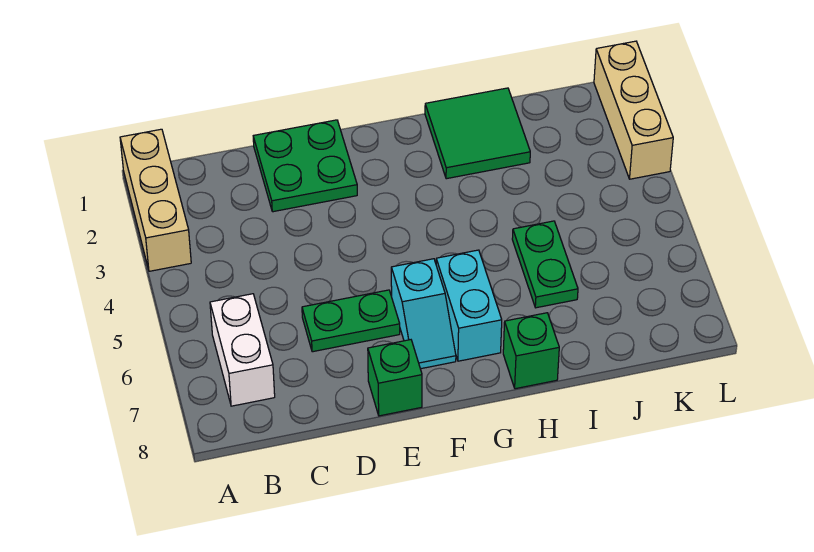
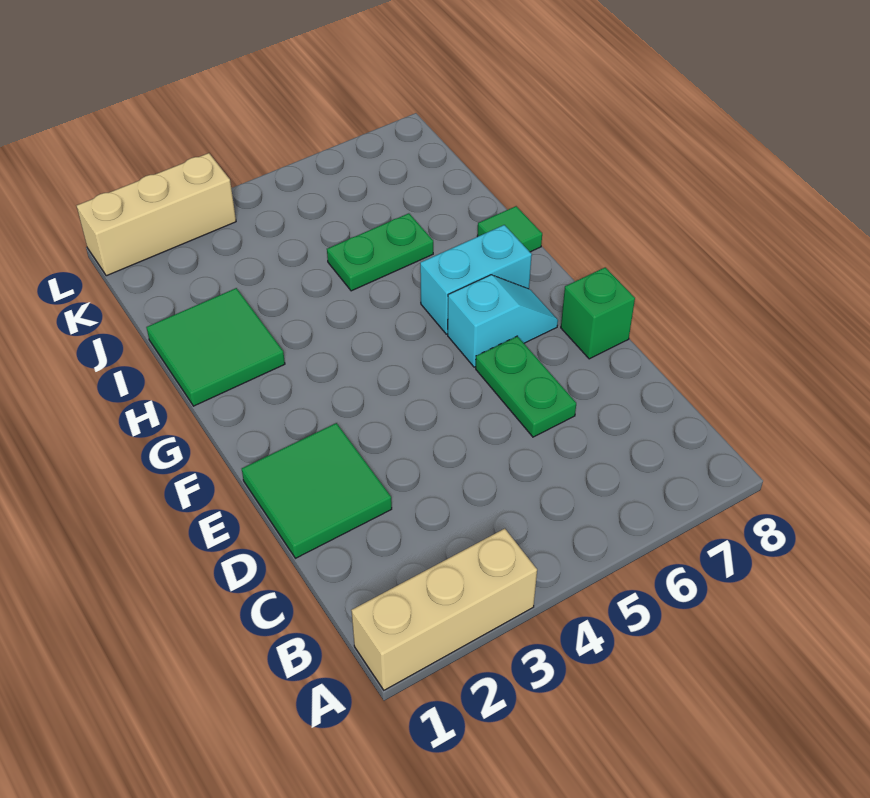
white brick B6:B7 level 1 -> none
green plate D1:E2 level 1 -> green tile D1:E2 level 1
green brick H8 level 1 -> green tile H8 level 1

